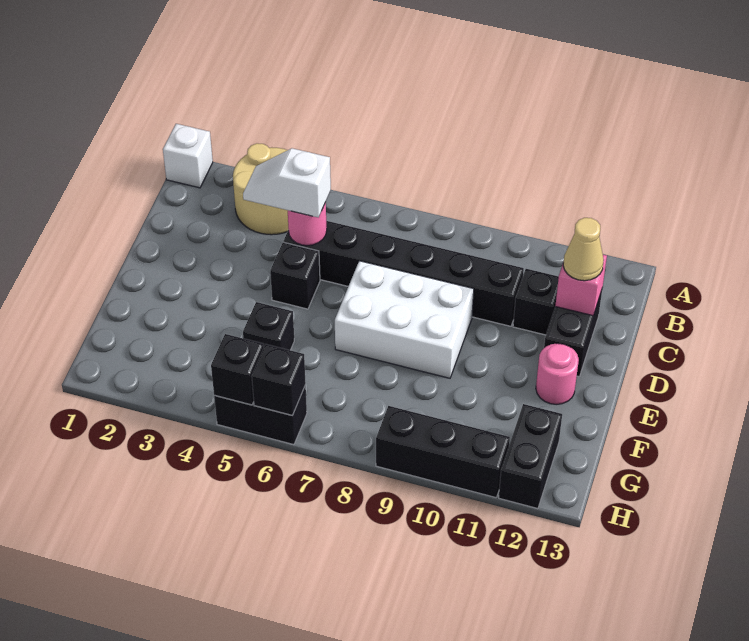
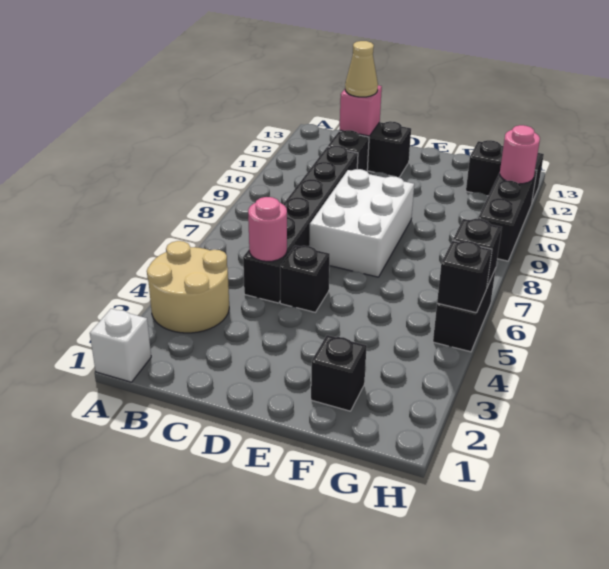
white slope C4:C5 level 3 top 5 -> none
pink round brick E12 level 1 -> pink round brick H11 level 2
black brick F5 level 1 -> black brick F2 level 1

